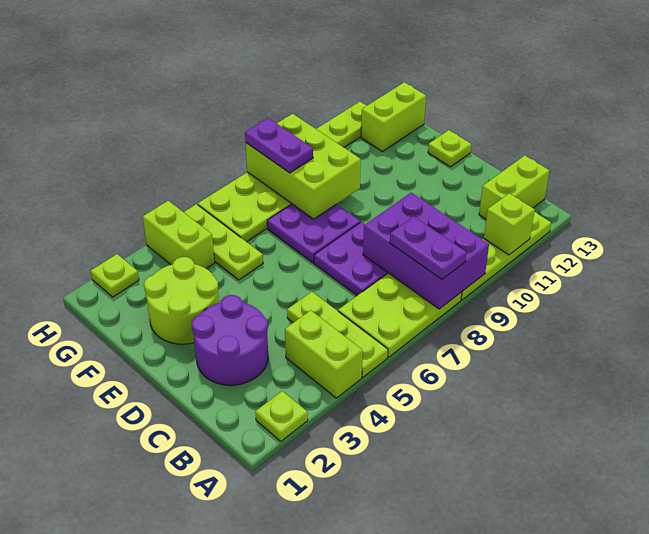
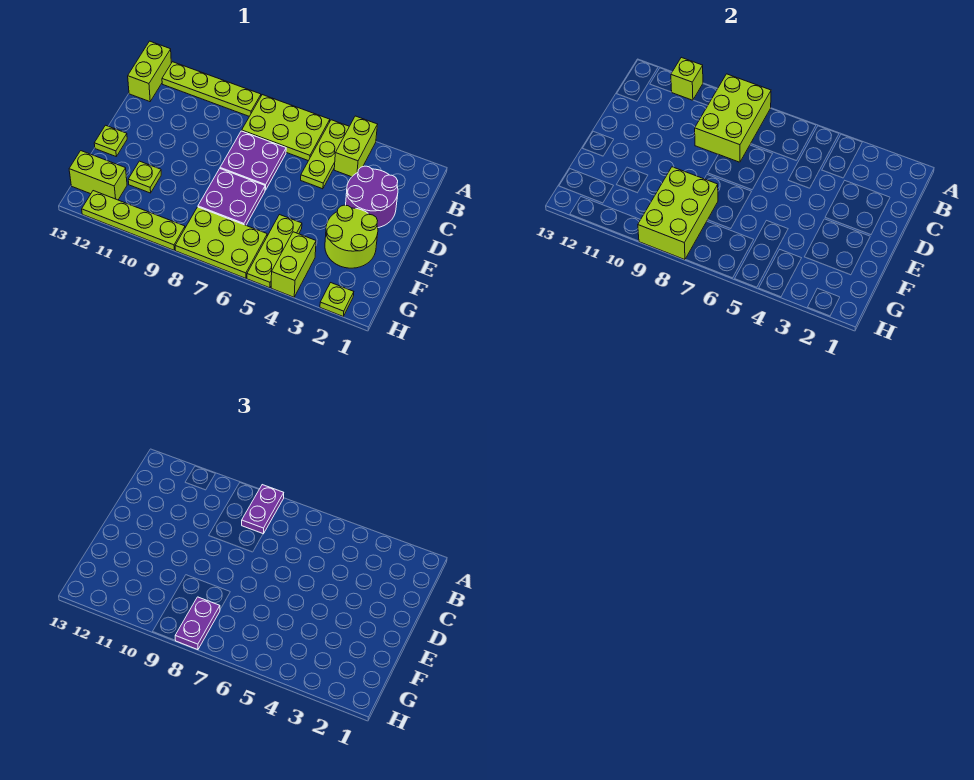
lime plate A2 level 1 -> lime plate F11 level 1
purple brick A8:C9 level 2 -> lime brick A8:C9 level 2
lime brick B12:B13 level 1 -> lime brick A13:B13 level 1

